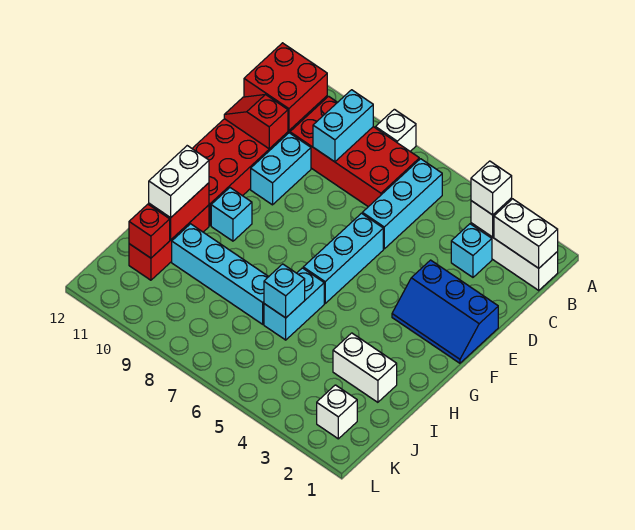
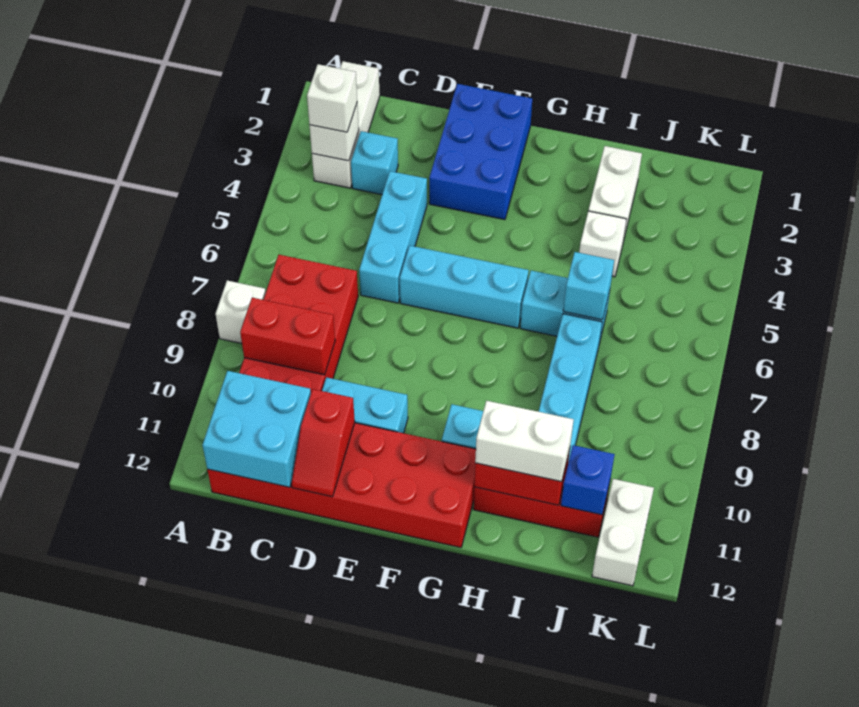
white brick B1:B2 level 2 -> white brick K11:K12 level 1
cyan brick B6:D6 level 1 -> cyan brick D4:D6 level 1
cyan brick B9:C9 level 2 -> red brick B9:C9 level 2
red brick B11:C12 level 2 -> cyan brick B11:C12 level 2
blue slope E1:F3 level 1 top E -> blue brick E1:F3 level 1
red brick J11 level 2 -> blue brick J11 level 2
white brick K2 level 1 -> white brick I4 level 1

